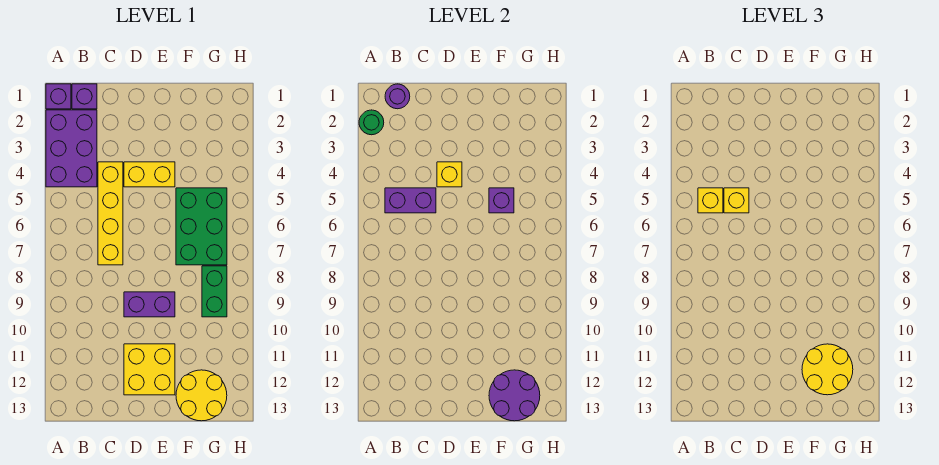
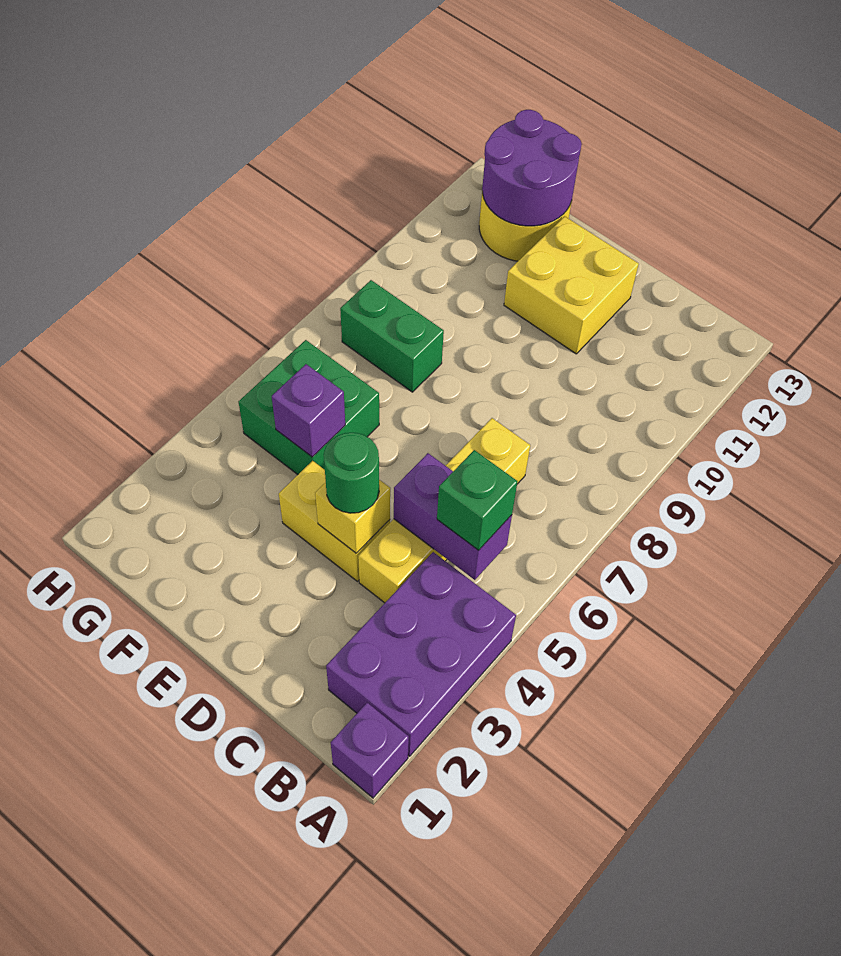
green round brick A2 level 2 -> green round brick D4 level 3
purple brick B1 level 1 -> none
purple round brick B1 level 2 -> none
yellow brick B5 level 3 -> green brick B5 level 3
yellow brick C5 level 3 -> none
purple brick D9:E9 level 1 -> none
green brick F5:G7 level 1 -> green brick F5:G6 level 1
yellow round brick F11:G12 level 3 -> none
green brick G8:G9 level 1 -> green brick F8:G8 level 1

